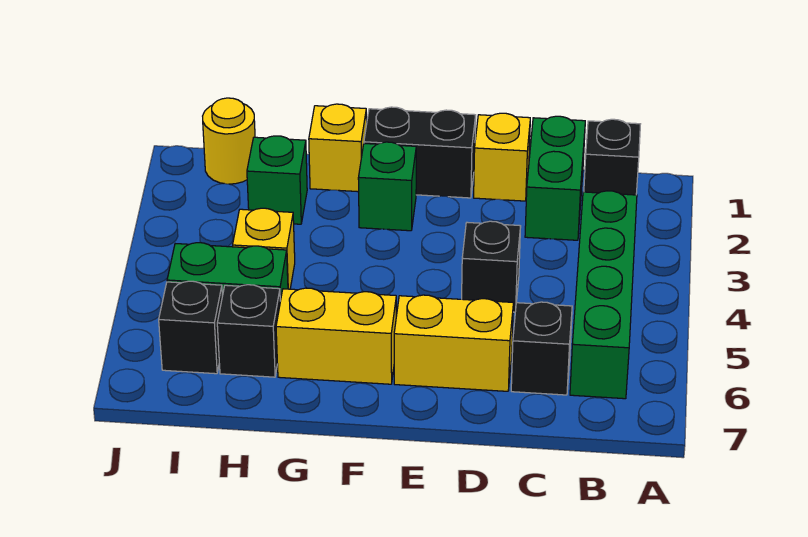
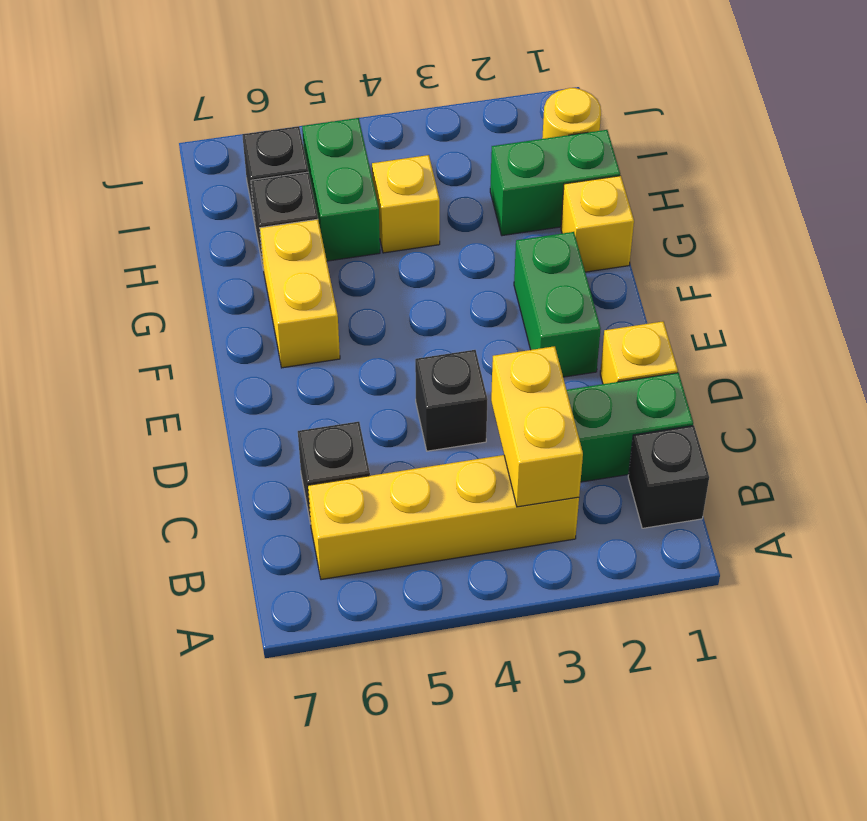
green brick B3:B6 level 1 -> yellow brick B3:B6 level 1
yellow brick D6:E6 level 1 -> yellow brick B3:C3 level 2
black brick E1:F1 level 1 -> none
green brick F2 level 1 -> green brick E2:F2 level 1
green brick H2 level 1 -> green brick H1:H2 level 1

